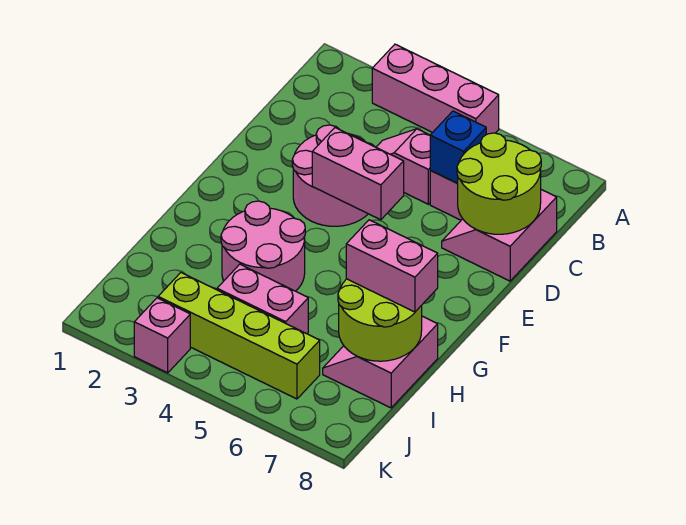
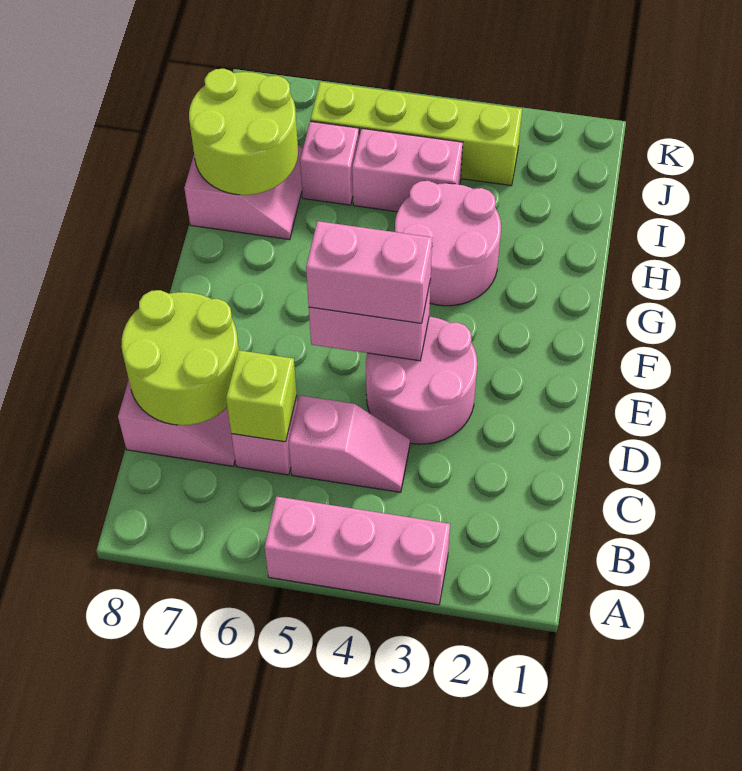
blue brick C6 level 2 -> lime brick C6 level 2
pink brick H7:H8 level 3 -> pink brick E4:E5 level 3
pink brick K3 level 1 -> pink brick I6 level 1

